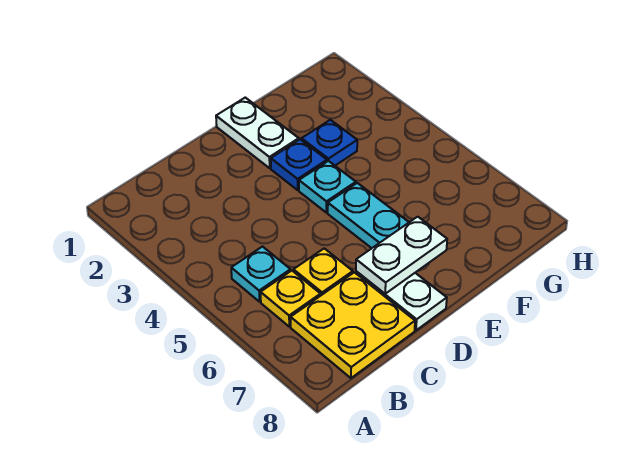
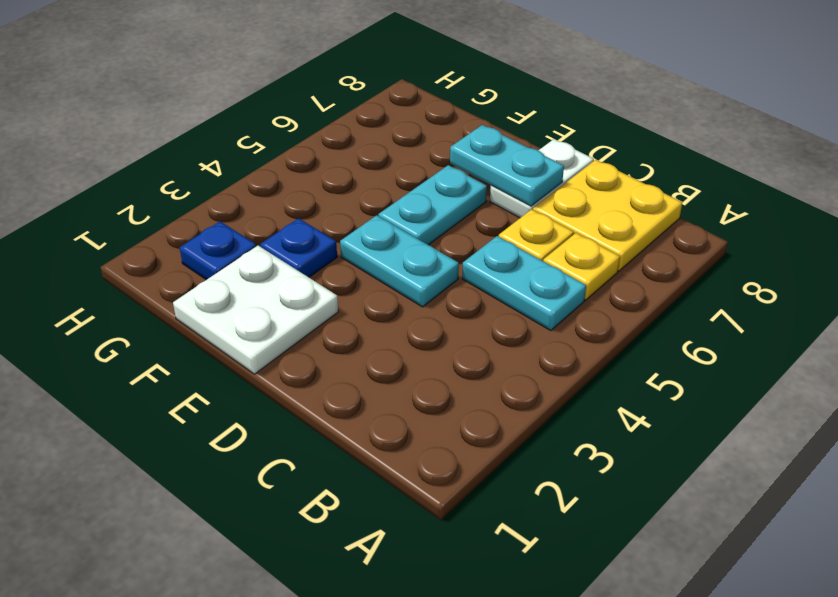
cyan plate B5 level 1 -> cyan plate B5:C5 level 1
white plate D7:E7 level 2 -> cyan plate D7:E7 level 2
white plate E1:E2 level 1 -> white plate E1:F2 level 1
blue plate E3 level 1 -> blue plate G2 level 1
cyan plate E4 level 1 -> cyan plate D4:E4 level 1

